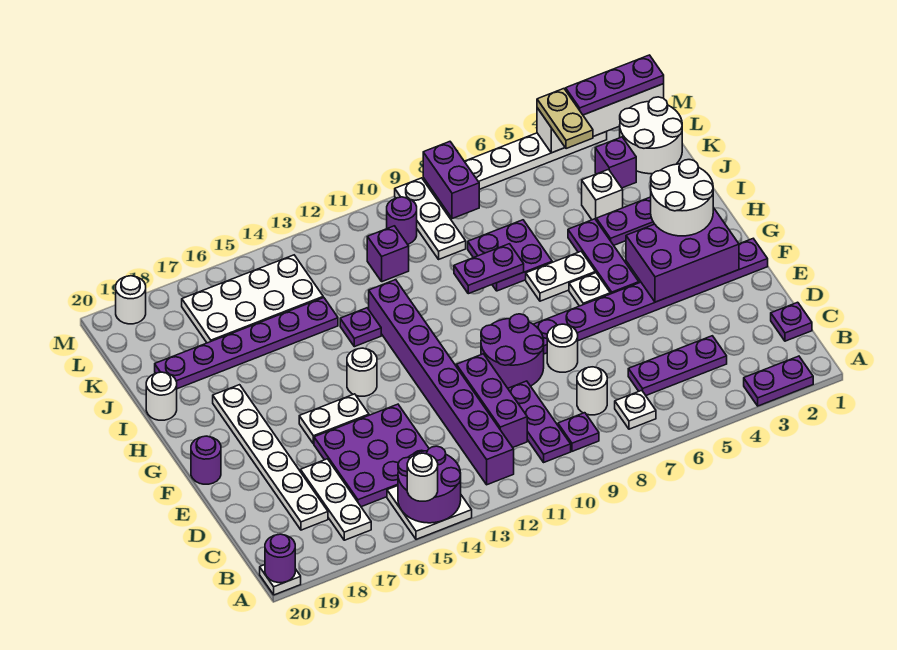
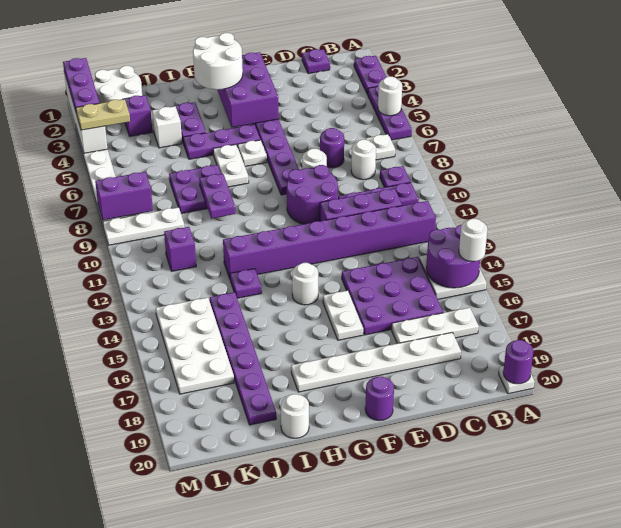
purple plate C4:C6 level 1 -> purple plate A4:A6 level 1
purple round brick L10 level 1 -> purple round brick D7 level 1
white round brick M19 level 1 -> white round brick A5 level 2

